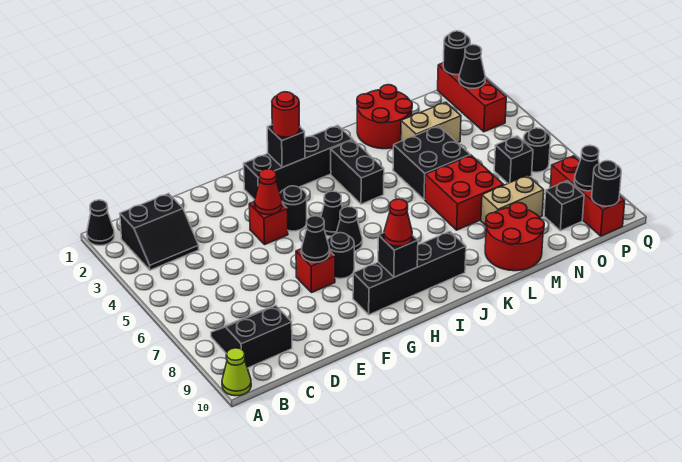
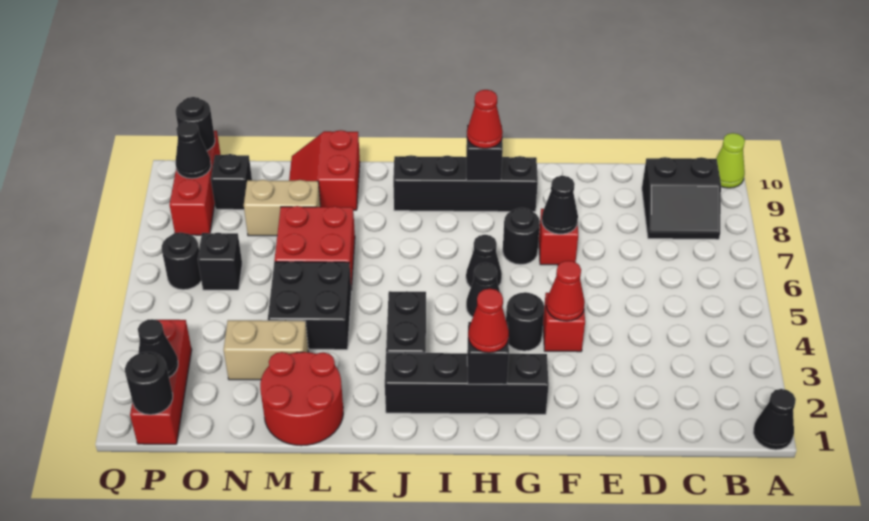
black slope B2:C3 level 1 top 2 -> none
red round brick H2 level 3 -> red cone H2 level 3
red round brick L9:M10 level 1 -> red slope L9:M10 level 1 top L

